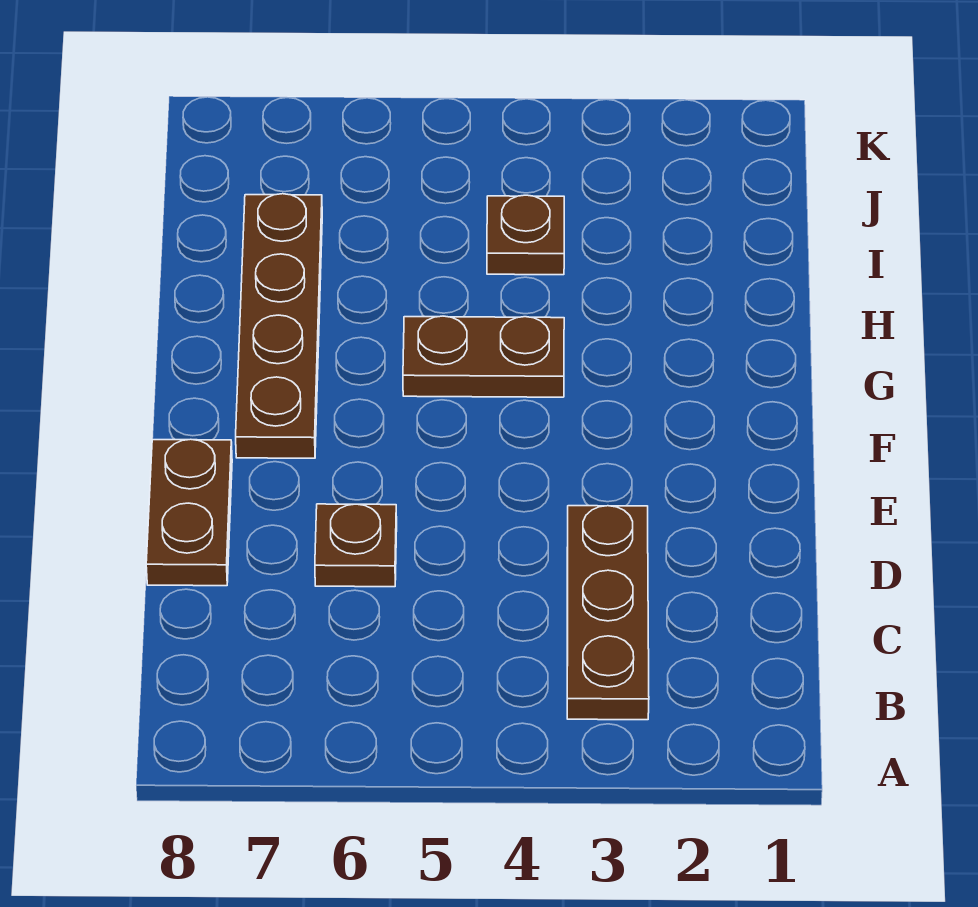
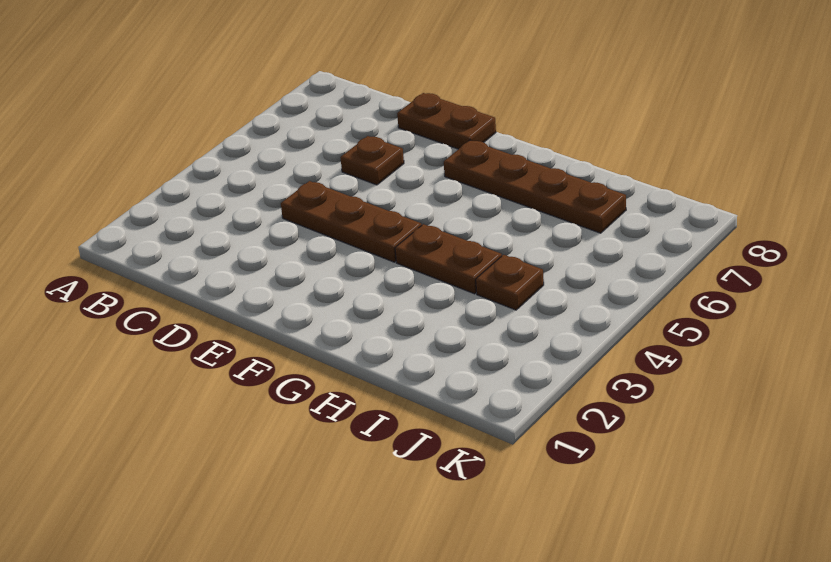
brown plate B3:D3 level 1 -> brown plate D4:F4 level 1
brown plate G4:G5 level 1 -> brown plate G4:H4 level 1

